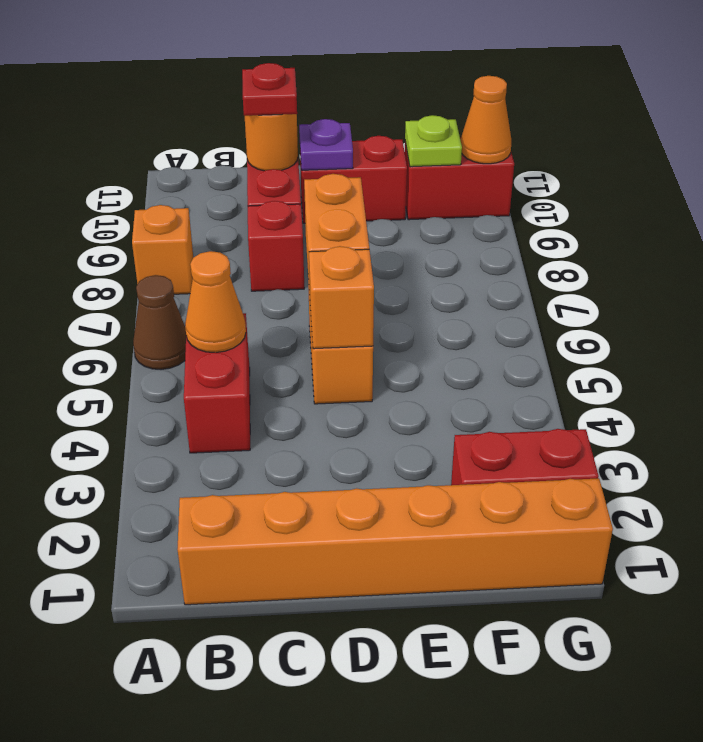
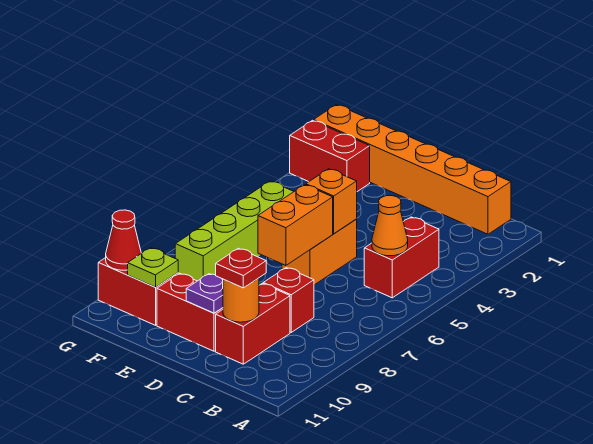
brown cone A6 level 1 -> none
orange brick A8 level 1 -> none
none -> lime brick F5:F8 level 1
orange cone G10 level 2 -> red cone G10 level 2

